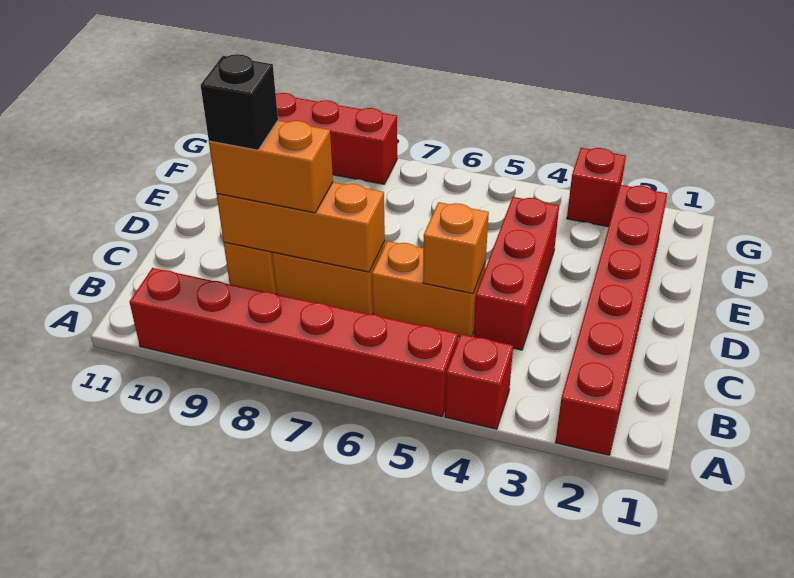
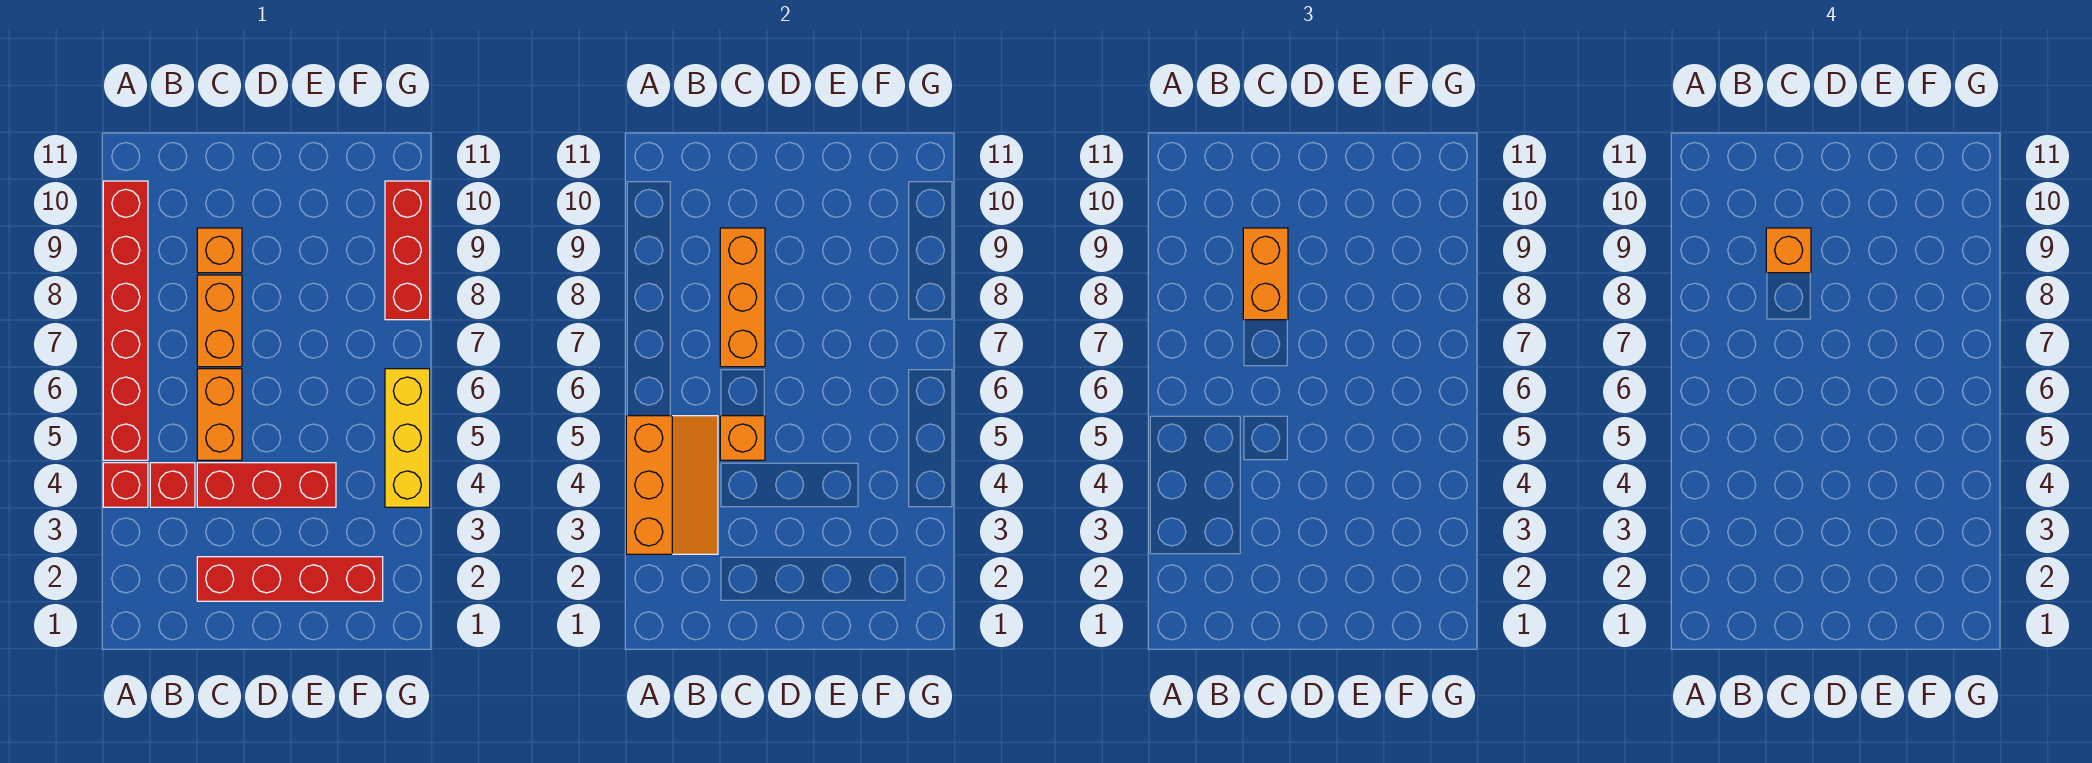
red brick A2:F2 level 1 -> red brick C2:F2 level 1
none -> orange slope A3:B5 level 2 top A
black brick C9 level 4 -> orange brick C9 level 4
red brick G3 level 1 -> red brick B4 level 1
none -> yellow brick G4:G6 level 1

